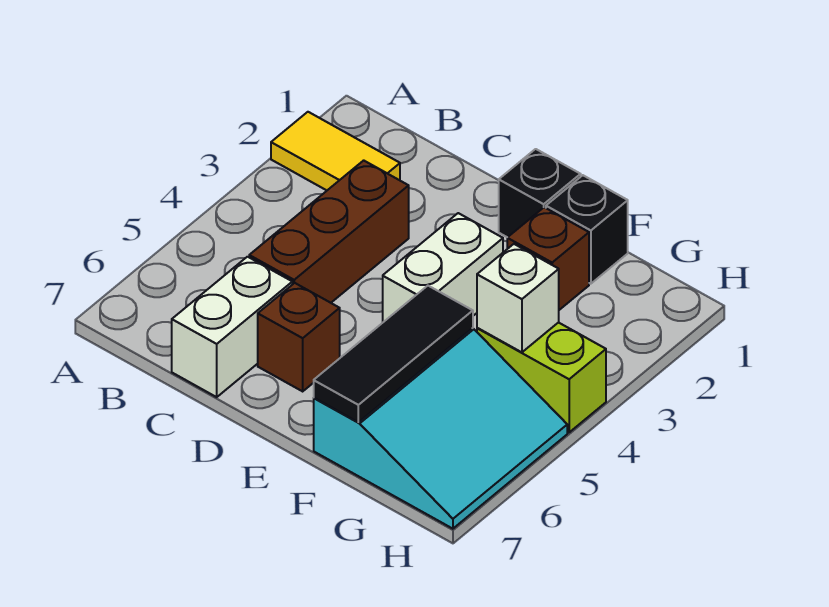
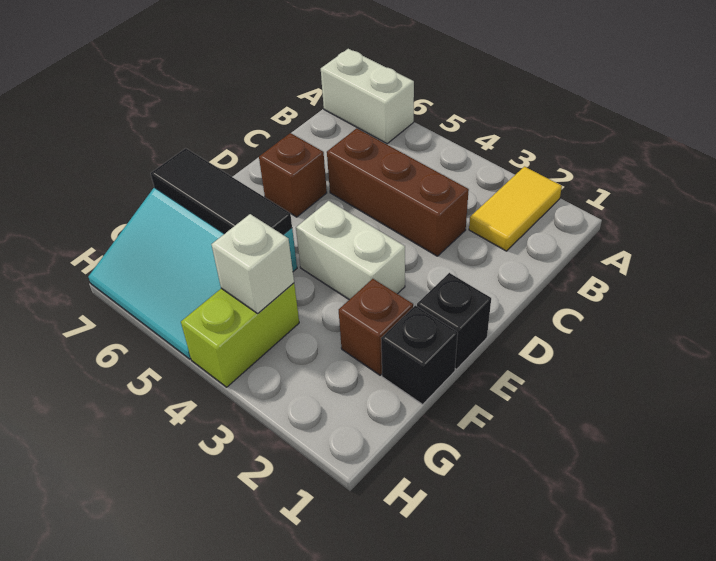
white brick C6:C7 level 1 -> white brick A6:A7 level 1

